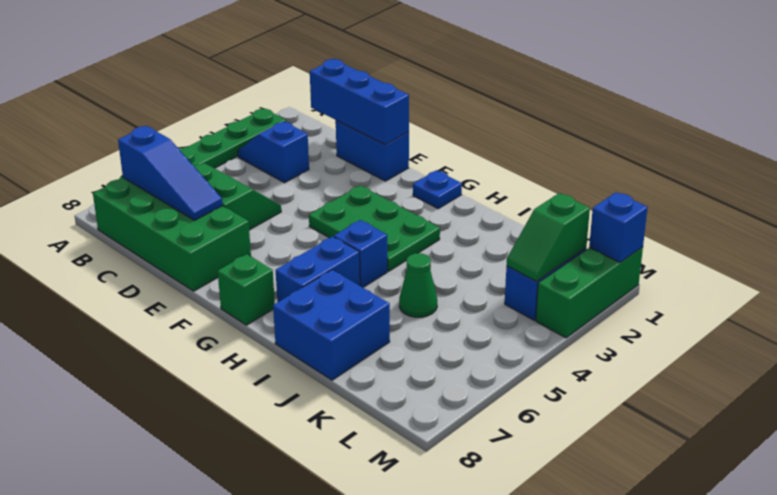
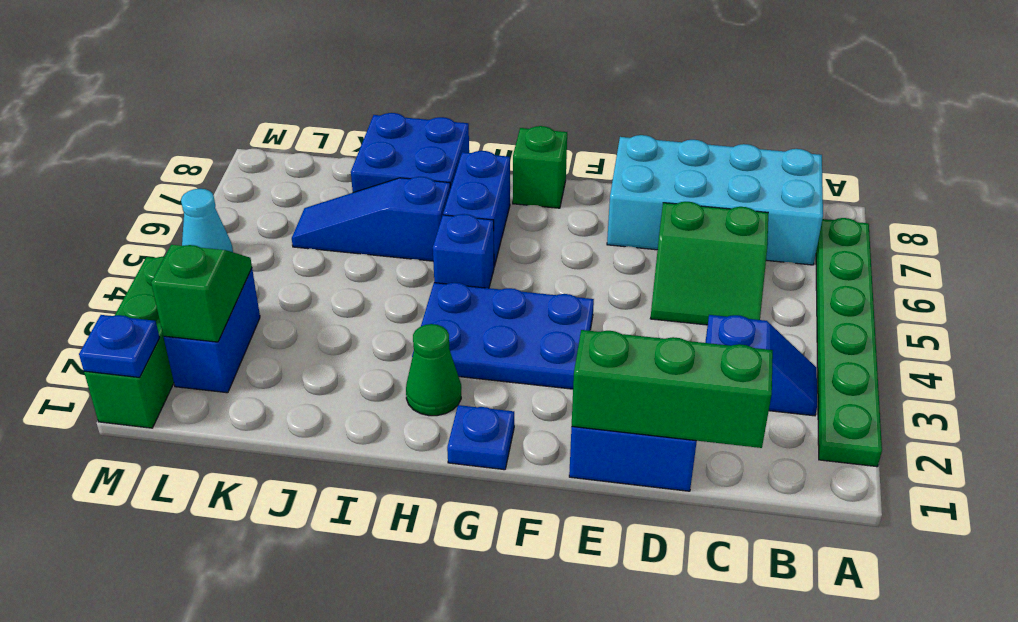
green brick B7:E8 level 1 -> cyan brick B7:E8 level 1
blue slope B7:D7 level 2 top B -> blue slope I6:K6 level 1 top I
blue brick C1:E1 level 2 -> green brick C1:E1 level 2
green plate F3:H4 level 1 -> blue plate F3:H4 level 1
green cone J5 level 1 -> green cone H2 level 1
blue brick M1 level 2 -> blue plate M1 level 2
none -> cyan cone M5 level 1

